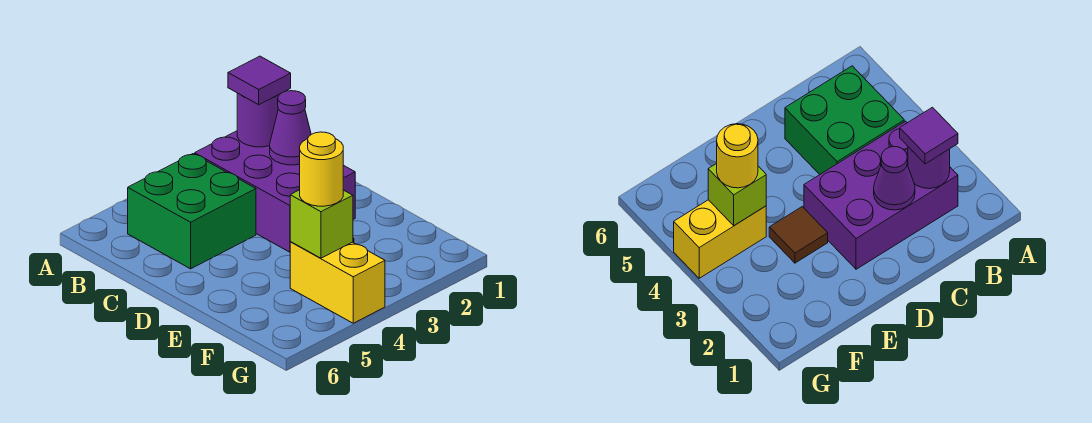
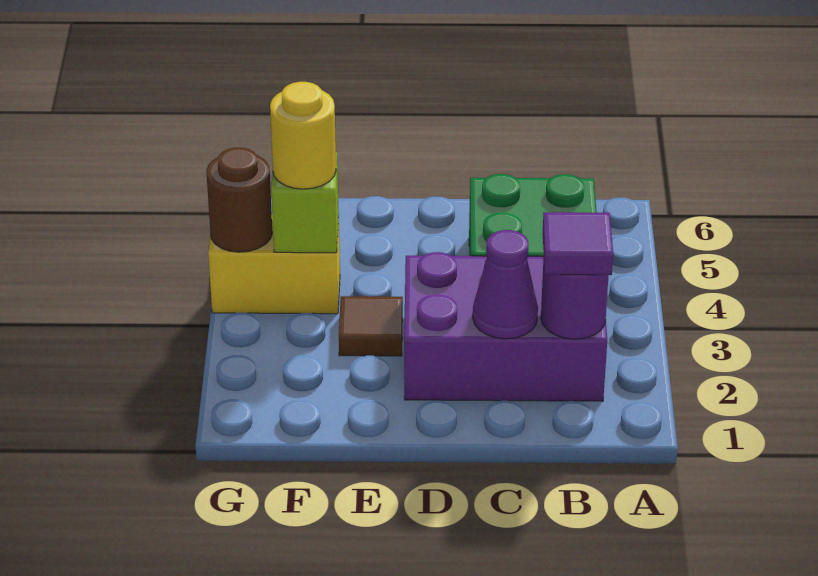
none -> brown round brick G4 level 2

